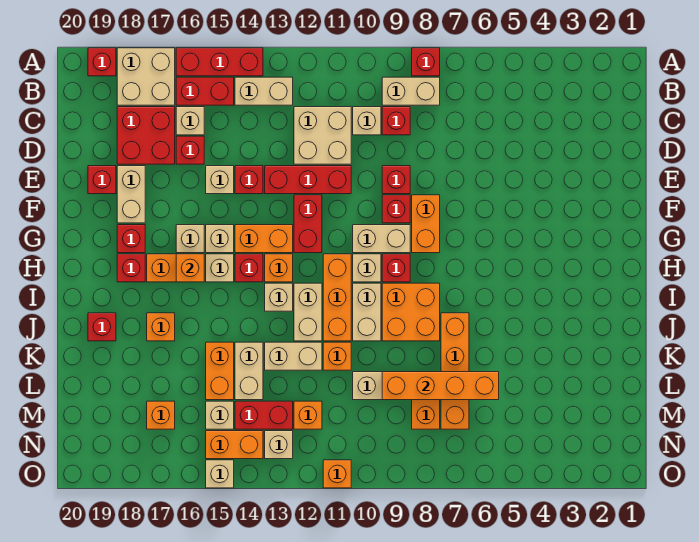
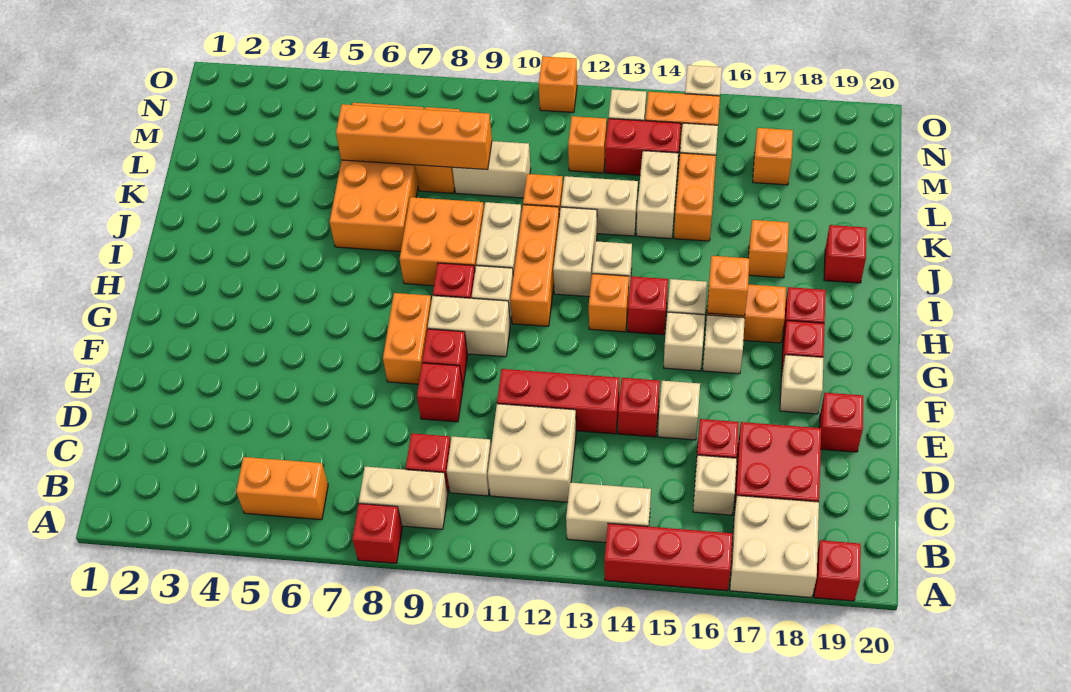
red brick B15:B16 level 1 -> none
tan brick E18:F18 level 1 -> tan brick F18 level 1
red brick F12:G12 level 1 -> none
orange brick G13:G14 level 1 -> orange brick B5:B6 level 1
orange brick J7:M7 level 1 -> orange brick J6:M7 level 1

